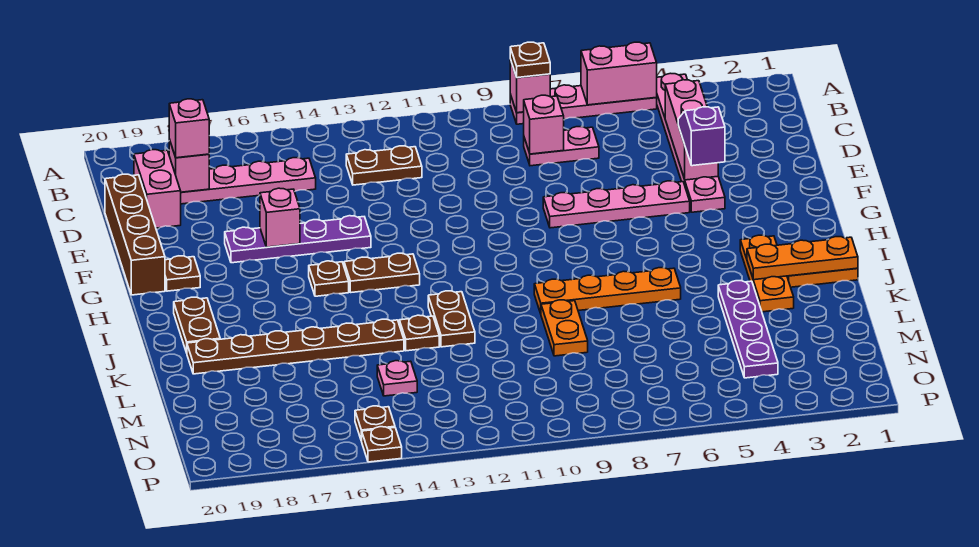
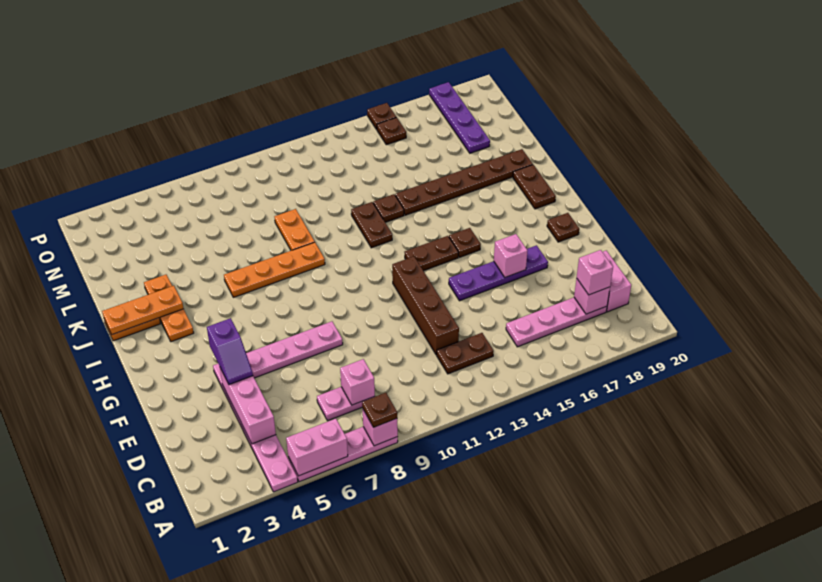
brown brick D20:G20 level 1 -> brown brick D12:G12 level 1
purple plate K4:N4 level 1 -> purple plate M18:P18 level 1
pink plate M14 level 1 -> none

